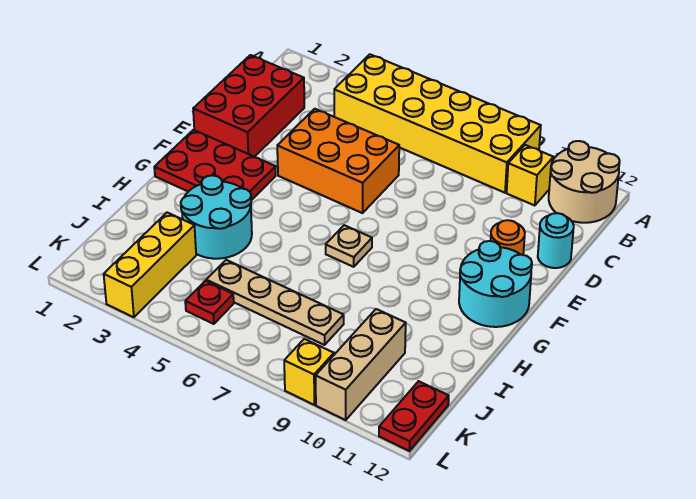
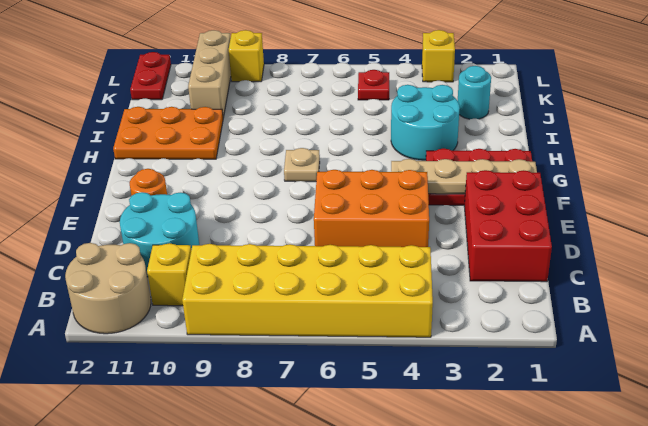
cyan round brick D12 level 1 -> cyan round brick J2 level 1
cyan round brick F11:G12 level 1 -> cyan round brick C10:D11 level 1
none -> orange plate H10:I12 level 1
yellow brick J3:L3 level 1 -> yellow brick L3 level 1
tan plate J5:J8 level 1 -> tan plate F1:F4 level 2

